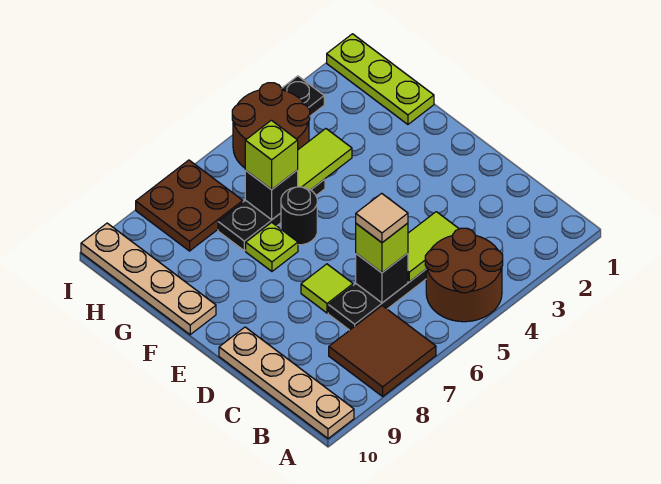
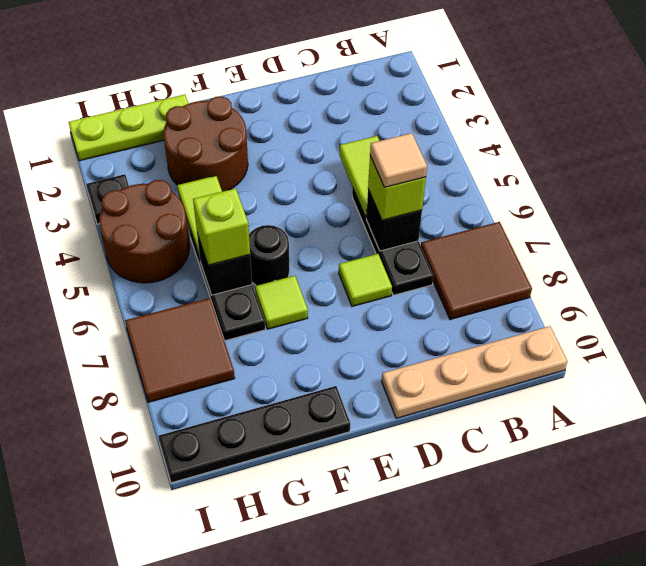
brown round brick A4:B5 level 1 -> brown round brick F2:G3 level 1
lime plate F7 level 1 -> lime tile F7 level 1
tan plate F10:I10 level 1 -> black plate F10:I10 level 1
brown plate H7:I8 level 1 -> brown tile H7:I8 level 1

